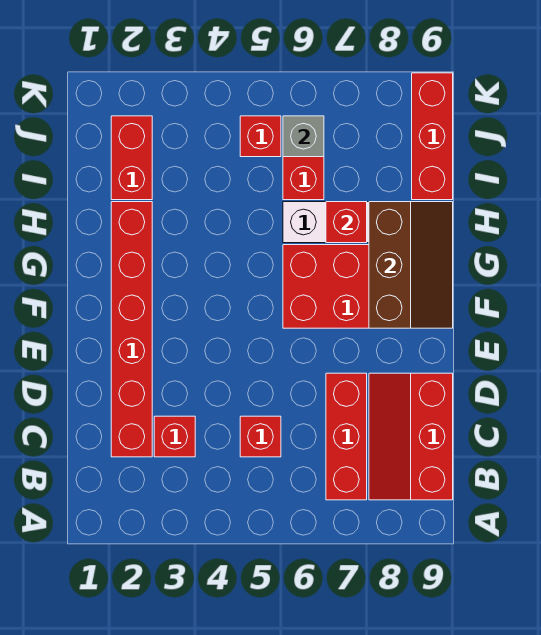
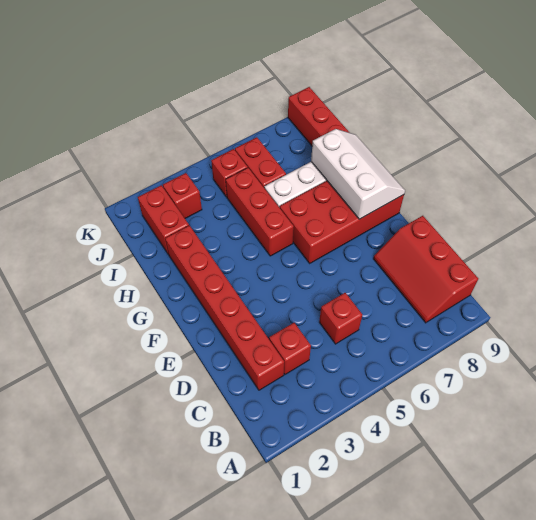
red brick B7:D7 level 1 -> red brick G5:I5 level 1
brown slope F8:H9 level 2 top 8 -> white slope F8:H9 level 2 top 8
red brick H7 level 2 -> red brick J3 level 1
grey brick J6 level 2 -> none

